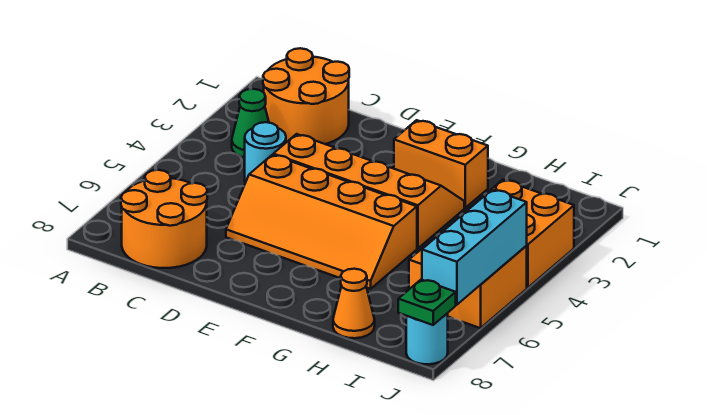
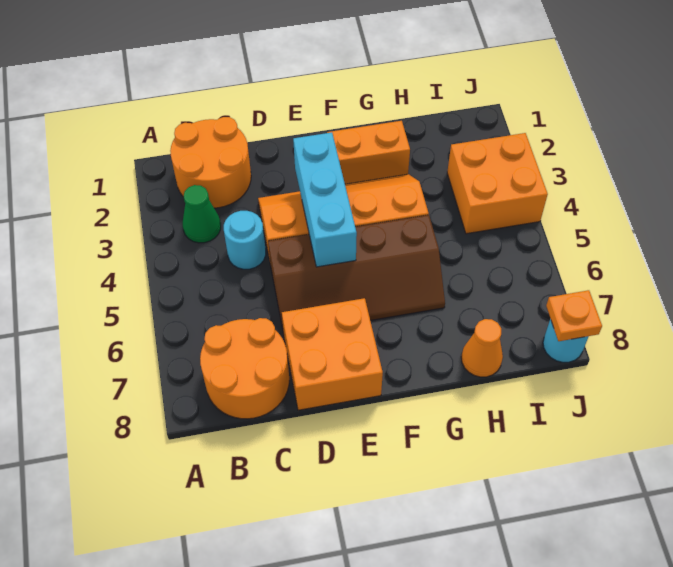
orange slope D5:G6 level 1 top 5 -> brown slope D5:G6 level 1 top 5
orange brick I5:J6 level 1 -> orange brick D7:E8 level 1
cyan brick J5:J7 level 2 -> cyan brick E3:E5 level 2
green plate J8 level 2 -> orange plate J8 level 2

